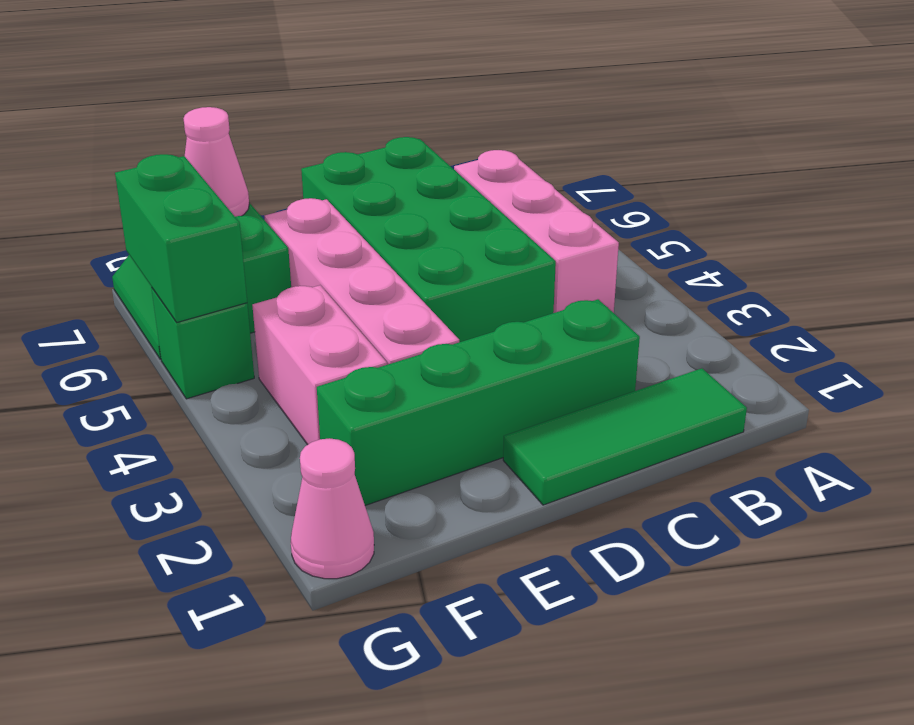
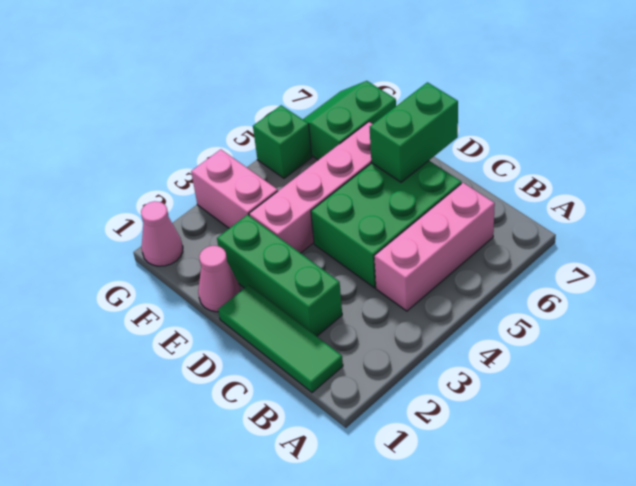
green brick C2:F2 level 1 -> green brick C2:E2 level 1
green brick C4:D7 level 1 -> green brick C4:D6 level 1
pink brick F3:F4 level 1 -> pink brick F3:G3 level 1
pink cone F7 level 2 -> pink cone E1 level 1
green brick G5:G6 level 2 -> green brick D6:D7 level 2

